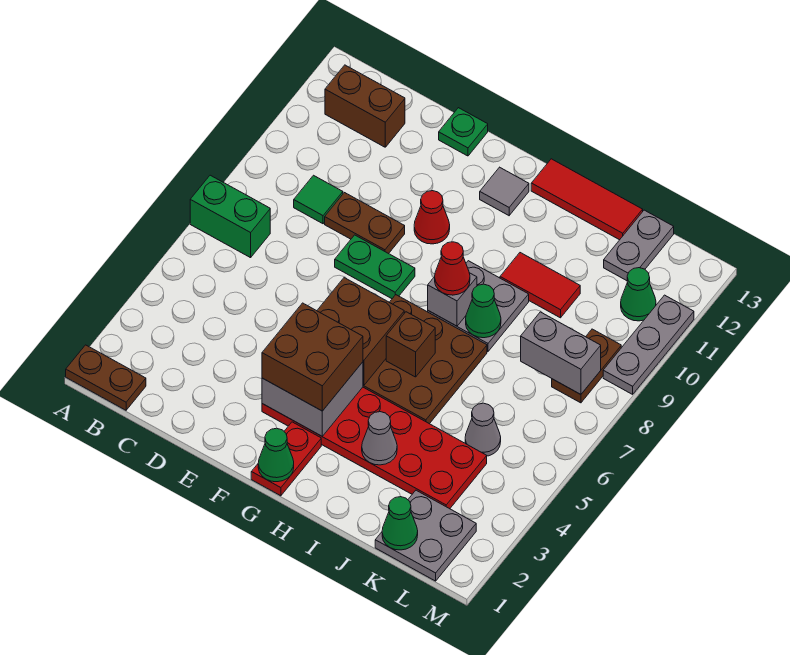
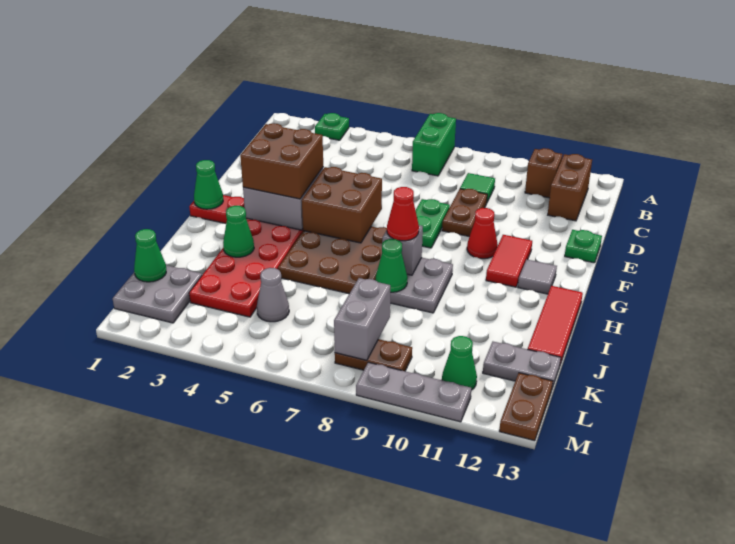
brown plate A1:B1 level 1 -> brown plate L13:M13 level 1
none -> green plate A3 level 1
brown brick H6 level 2 -> brown brick B11 level 1
grey cone I3 level 2 -> green cone I3 level 2
red tile I10:J10 level 1 -> red tile F11:G11 level 1

